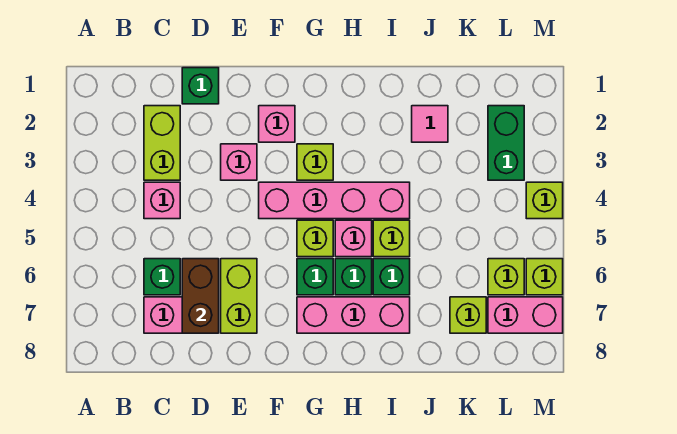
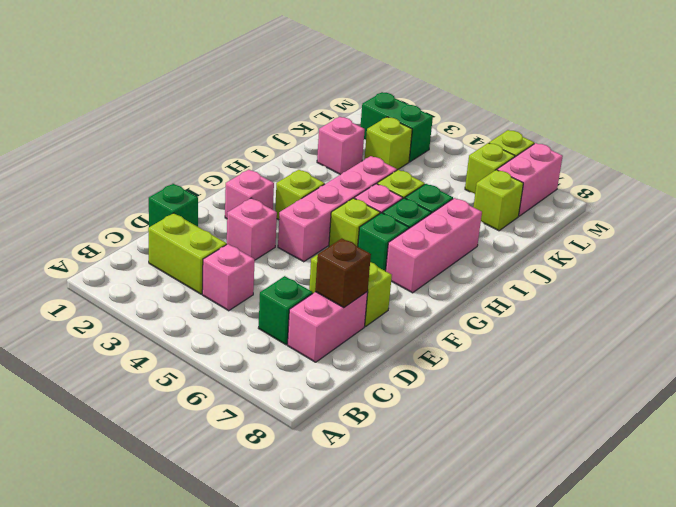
brown brick D6:D7 level 2 -> brown brick D7 level 2
pink tile J2 level 1 -> pink brick J2 level 1
lime brick M4 level 1 -> lime brick K3 level 1

